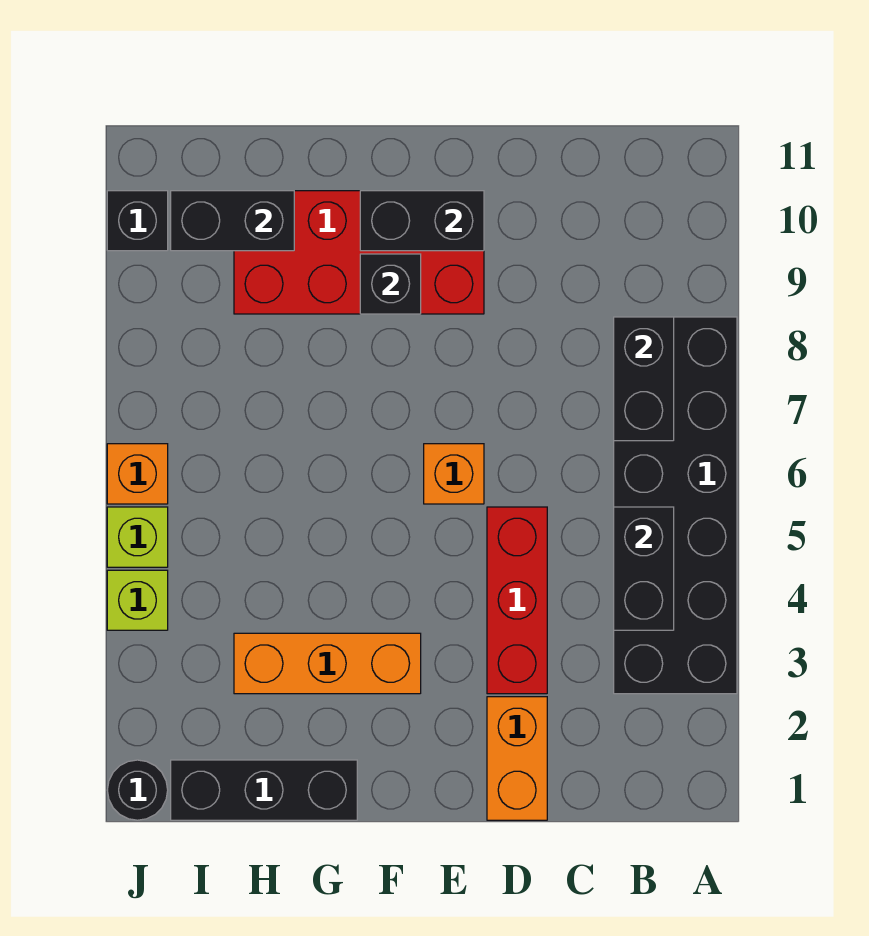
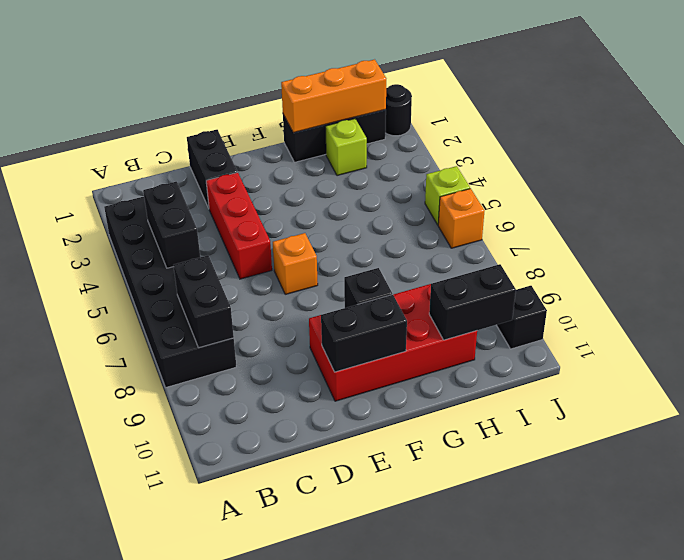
orange brick D1:D2 level 1 -> black brick D1:D2 level 1
orange brick F3:H3 level 1 -> orange brick G1:I1 level 2
lime brick J4 level 1 -> lime brick H2 level 1

